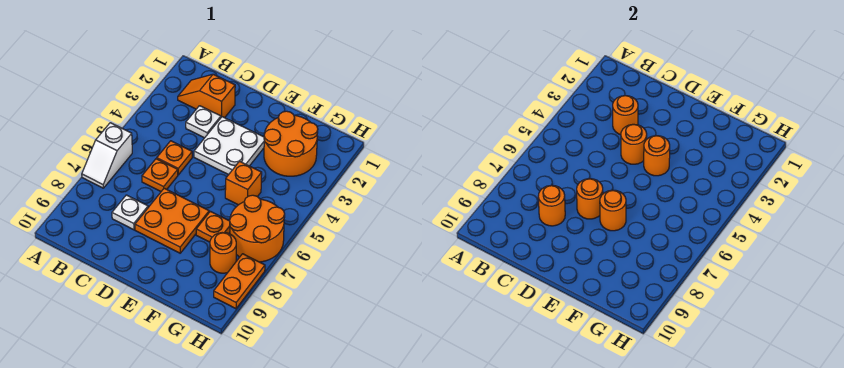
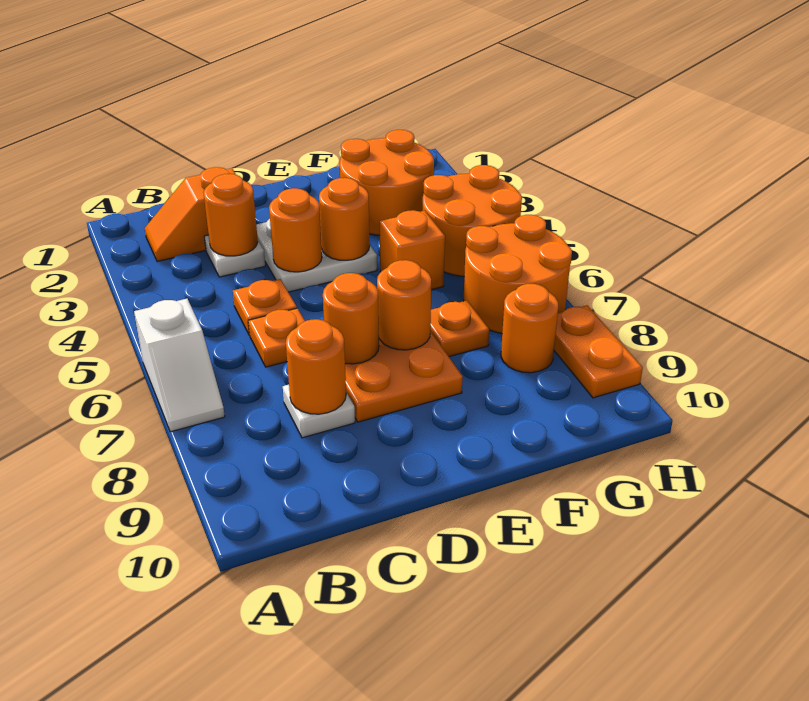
none -> orange round brick G4:H5 level 1

